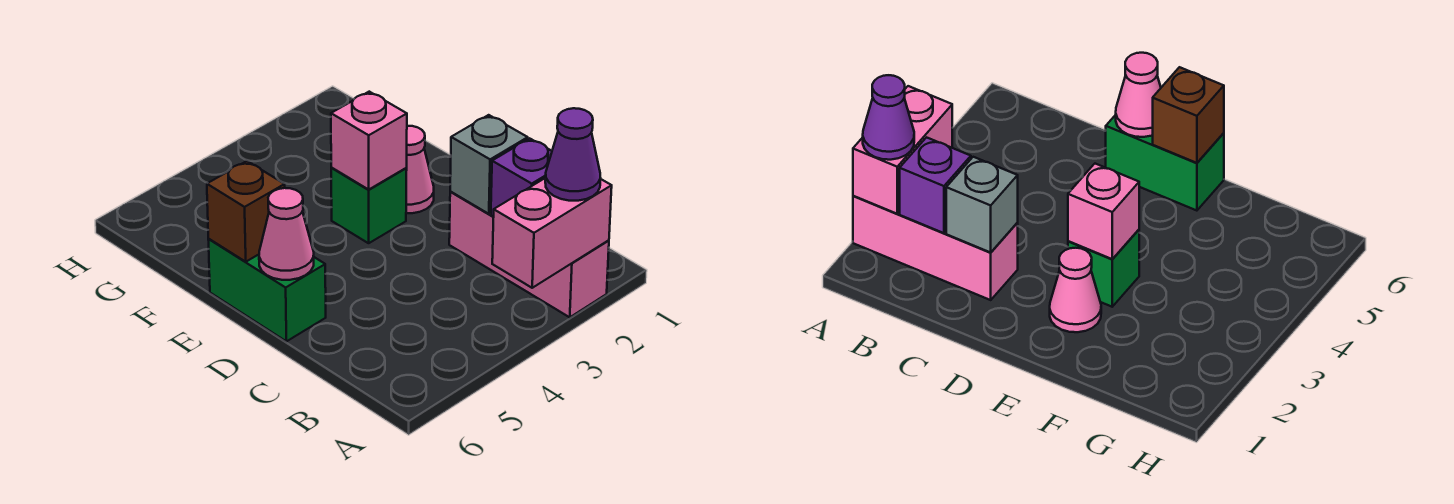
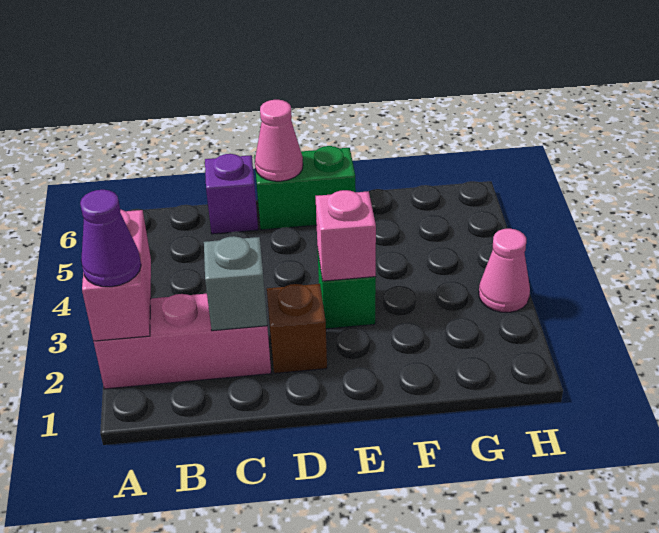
purple brick B2 level 2 -> purple brick C6 level 1
pink cone E2 level 1 -> pink cone H3 level 1
brown brick E6 level 2 -> brown brick D2 level 1

